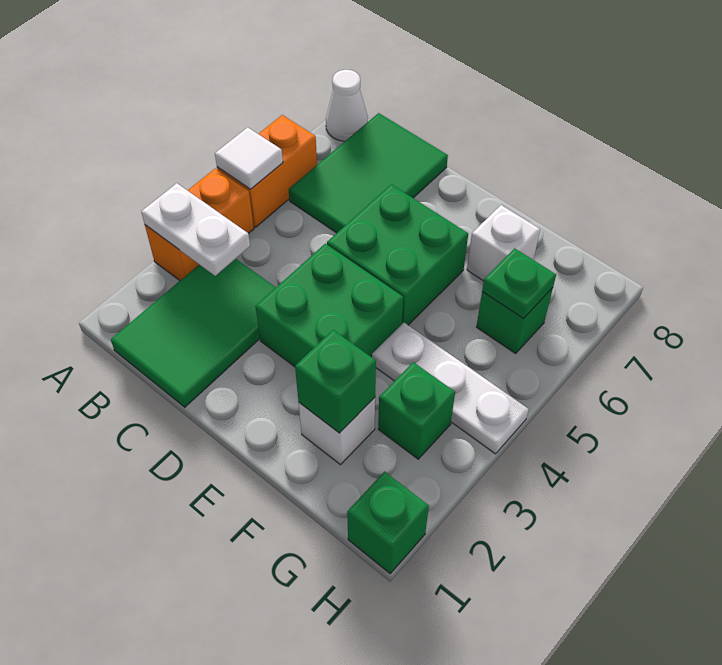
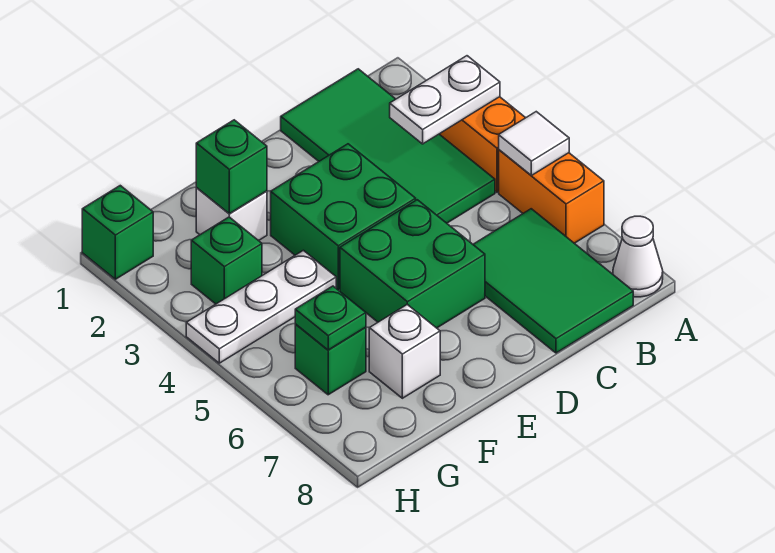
green tile B1:C3 level 1 -> green tile B1:C4 level 1

